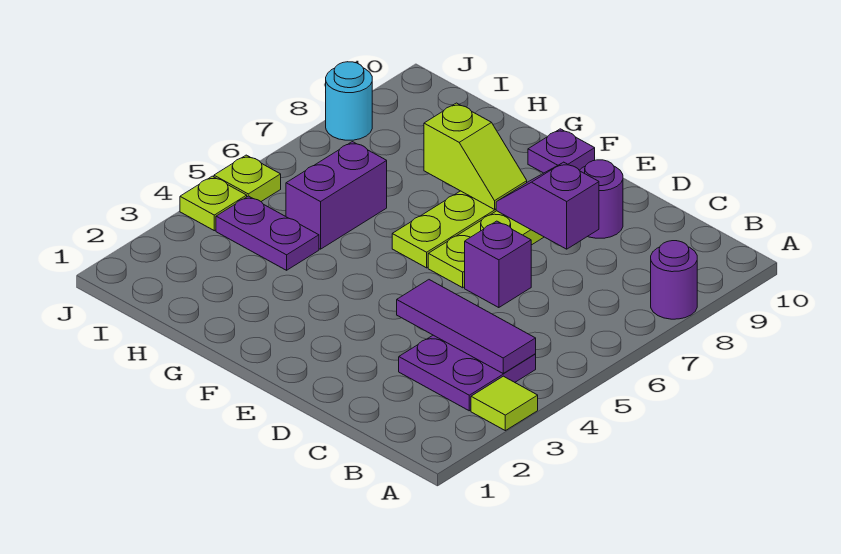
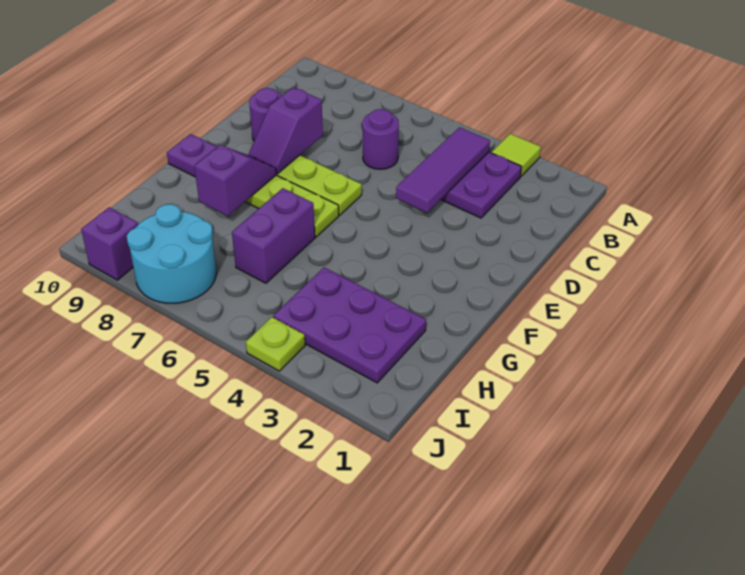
purple round brick A8 level 1 -> purple round brick C6 level 1
purple brick D6 level 1 -> purple brick J9 level 1
lime slope F8:G8 level 2 top G -> purple slope F8:G8 level 2 top G
purple plate H4:I4 level 1 -> purple plate H2:I4 level 1
purple brick H5:H6 level 1 -> purple brick G6:H6 level 1
lime plate J5 level 1 -> none
cyan round brick J8 level 1 -> cyan round brick I7:J8 level 1

